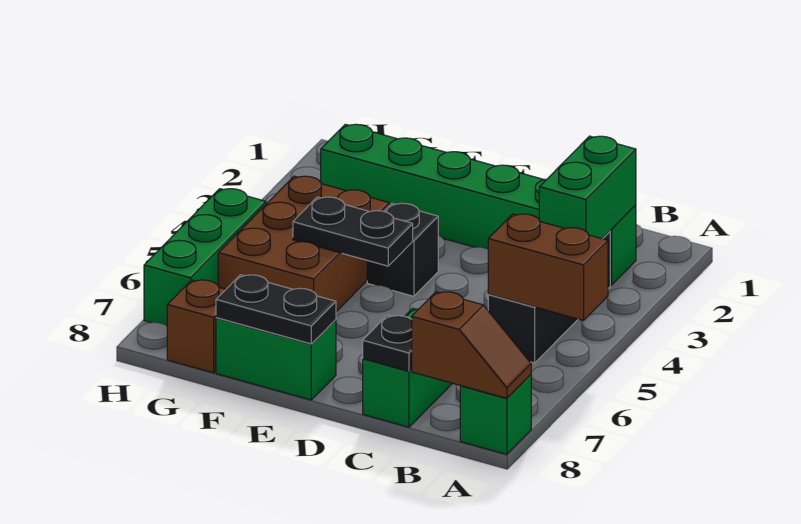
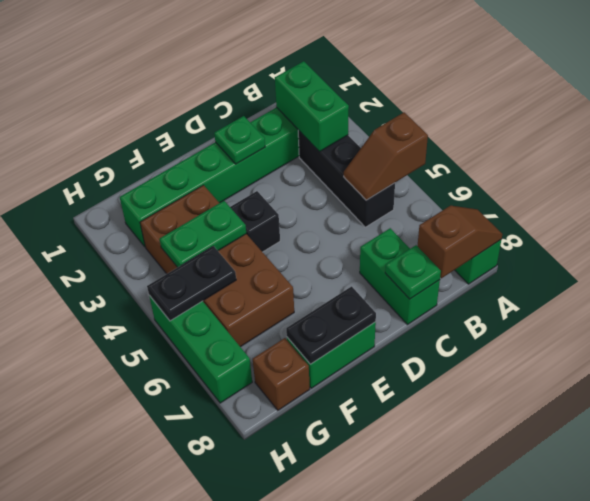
brown brick A5:B5 level 2 -> brown slope A5:B5 level 2 top A
black plate C8 level 2 -> green plate C8 level 2
none -> green plate D2 level 2
black plate E5:F5 level 2 -> black plate G5:H5 level 2
brown brick F4:G6 level 1 -> brown brick F3:G6 level 1
none -> green plate F4:G4 level 2

